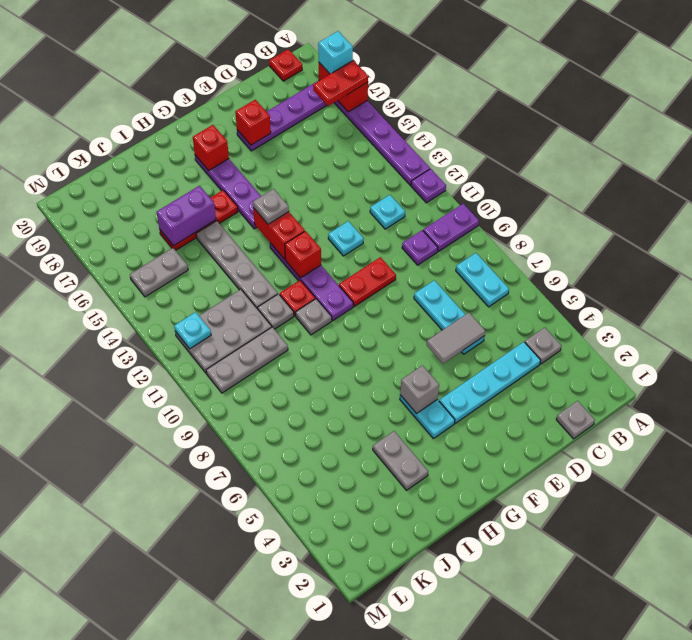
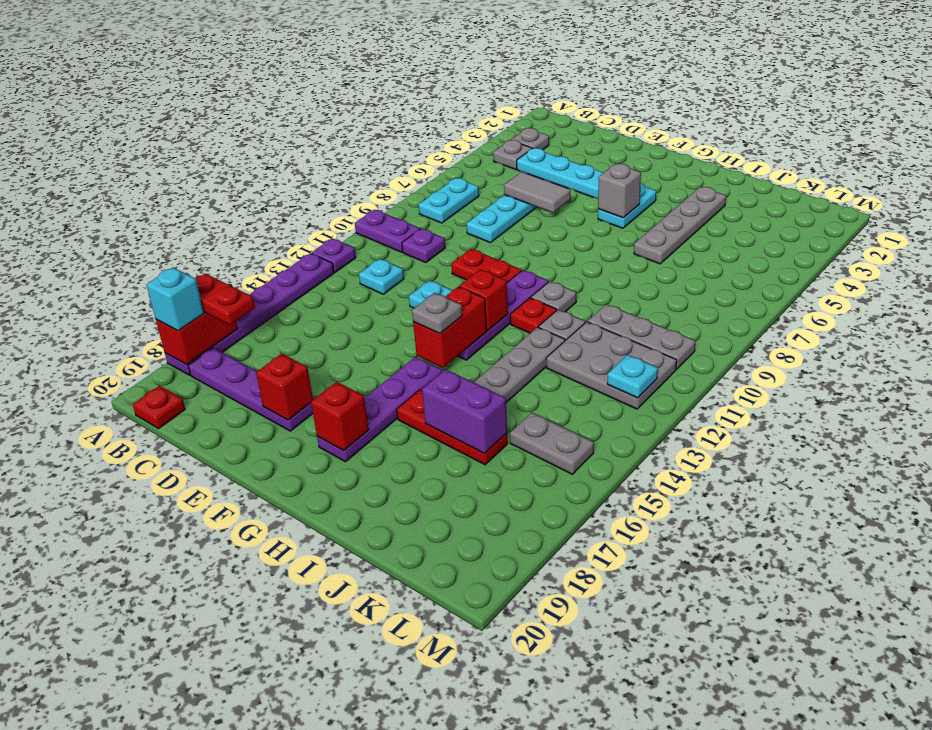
grey plate C1 level 1 -> grey plate B3 level 1
grey plate I3:I4 level 1 -> grey plate I3:I6 level 1

